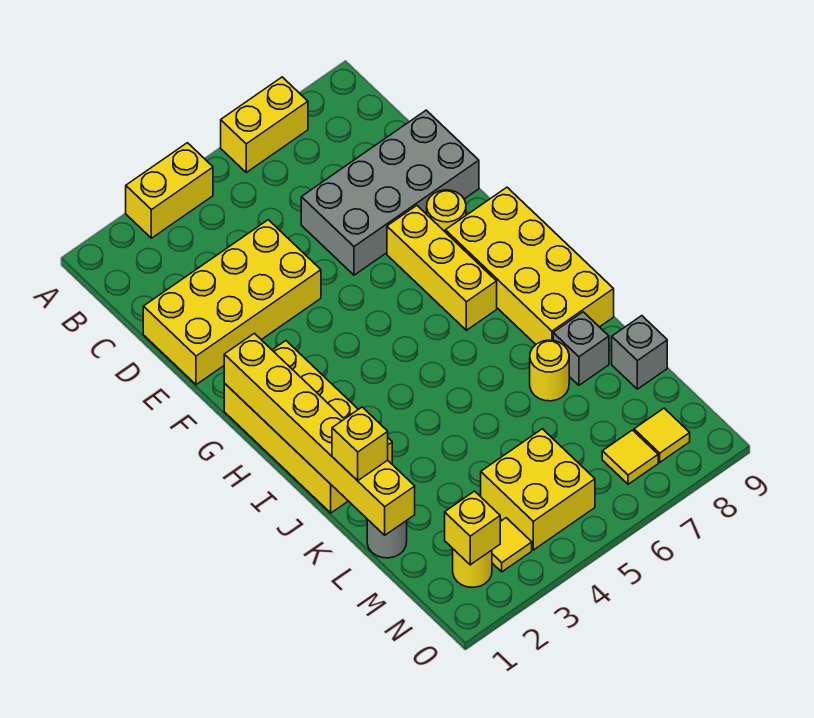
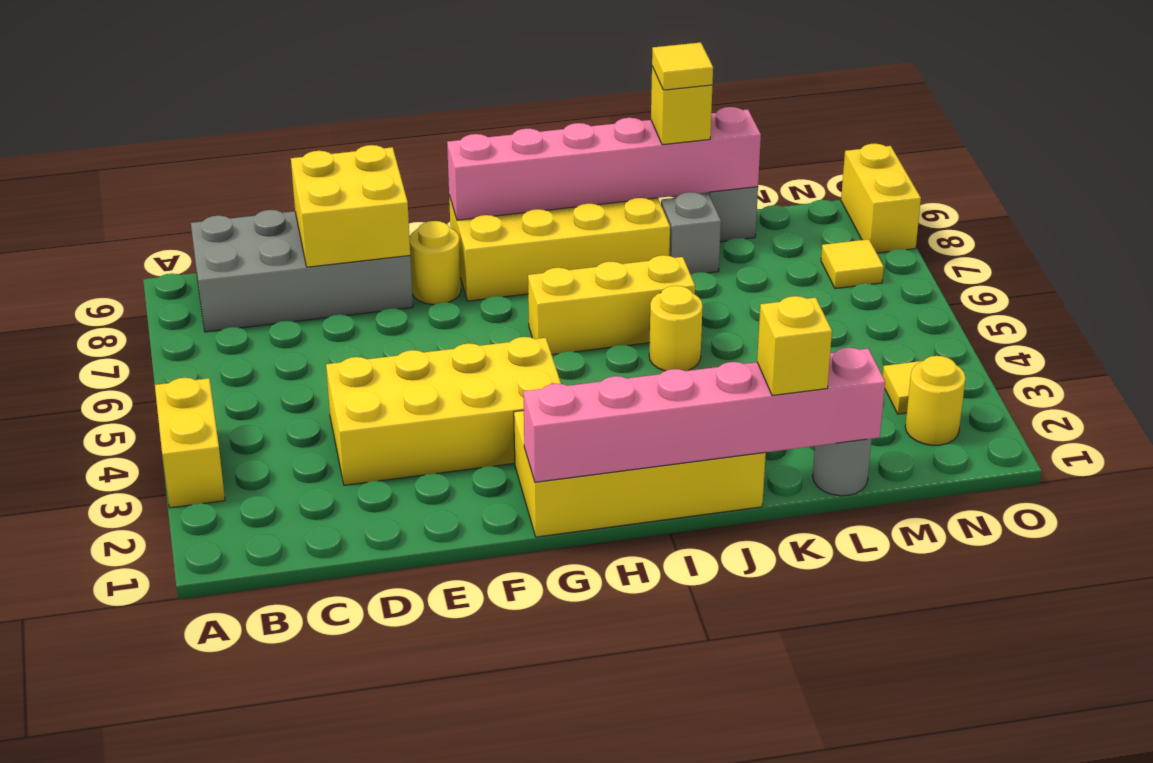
yellow brick A6:A7 level 1 -> yellow brick O8:O9 level 1
yellow brick D1:E4 level 1 -> yellow brick D3:G4 level 1
grey brick D6:E9 level 1 -> grey brick B8:E9 level 1
yellow brick F7:H7 level 1 -> yellow brick H6:J6 level 1
yellow brick G1:L1 level 2 -> pink brick G1:L1 level 2
none -> pink brick G9:L9 level 2
yellow round brick K7 level 1 -> yellow round brick J5 level 1
yellow brick M4:N5 level 1 -> yellow brick D8:E9 level 2
yellow brick N2 level 2 -> yellow brick K9 level 3
yellow tile N8 level 1 -> yellow tile K9 level 4

